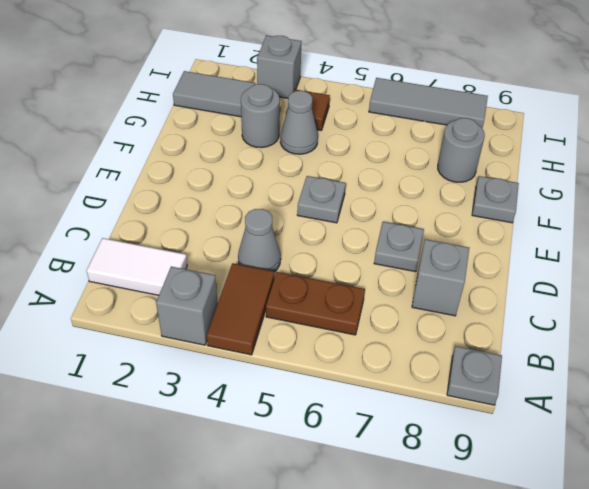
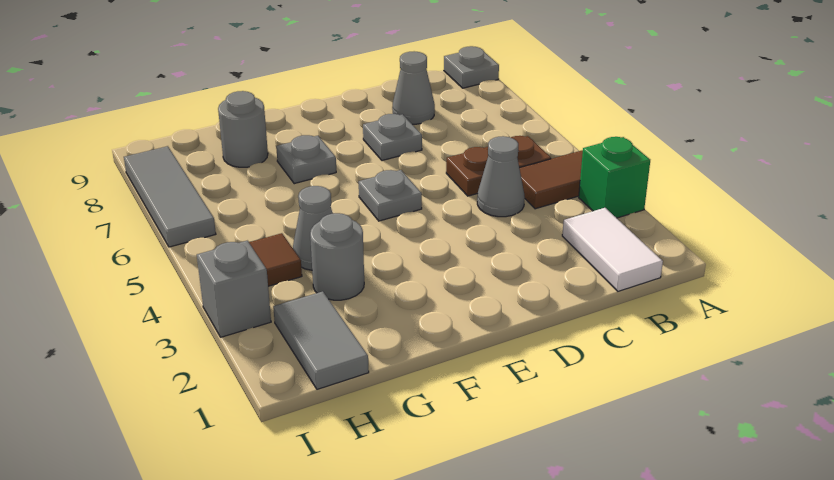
grey brick A3 level 1 -> green brick A3 level 1
brown plate B5:B6 level 1 -> brown plate B5:C5 level 1
grey brick C8 level 1 -> grey cone C8 level 1
grey plate F9 level 1 -> grey plate F7 level 1

